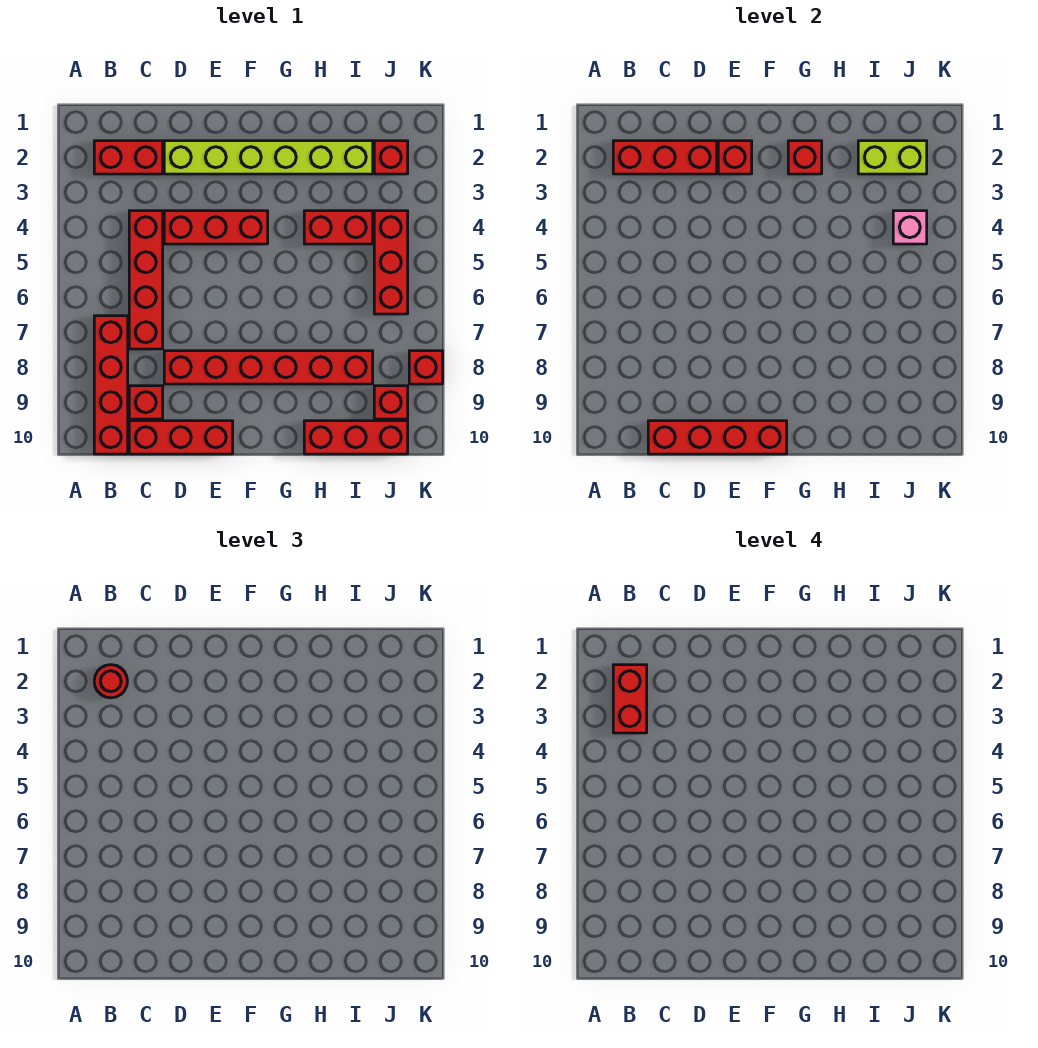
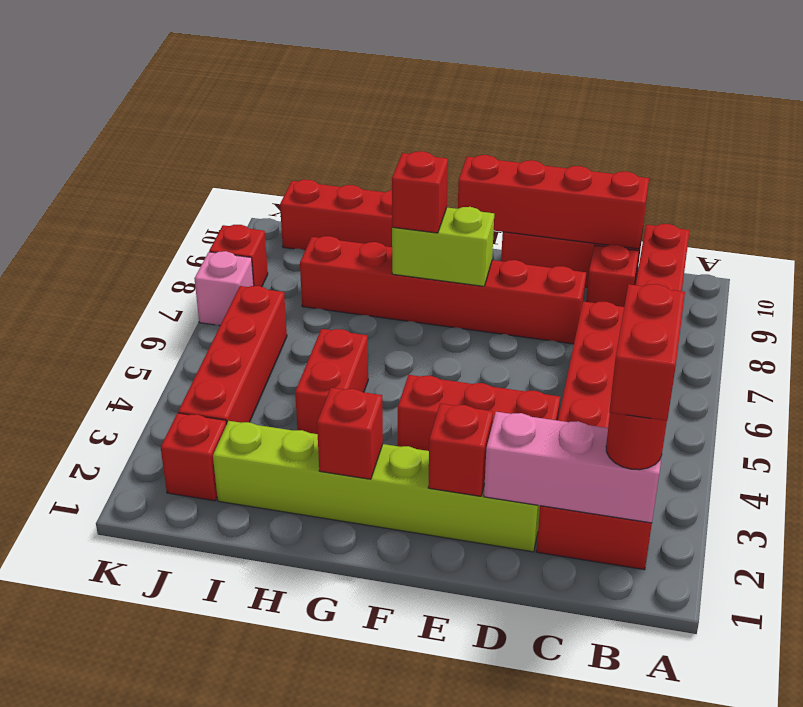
red brick B2:D2 level 2 -> pink brick B2:D2 level 2
red brick H4:I4 level 1 -> red brick H4:H5 level 1
lime brick I2:J2 level 2 -> lime brick F8:G8 level 2
red brick J4:J6 level 1 -> red brick J3:J6 level 1
pink brick J4 level 2 -> pink brick K7 level 1
red brick J9 level 1 -> red brick G8 level 3

